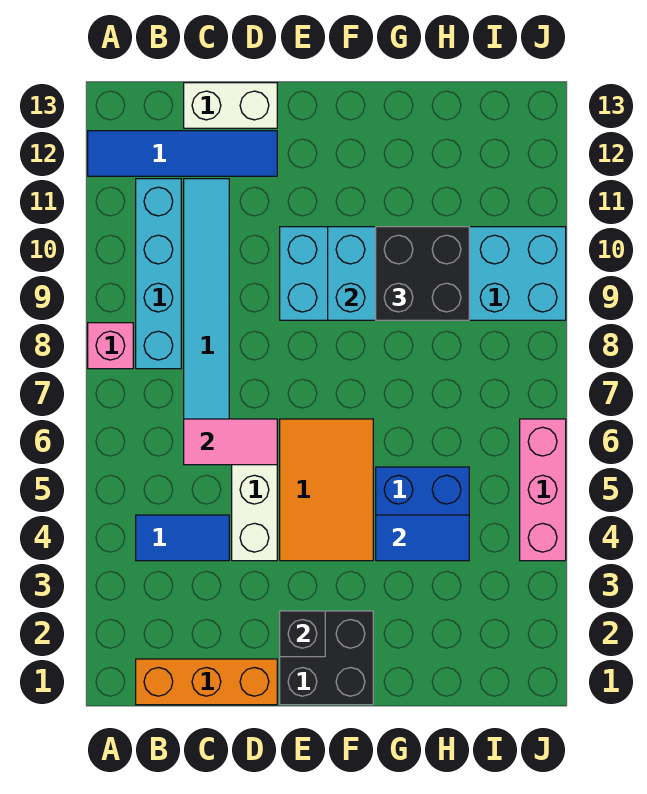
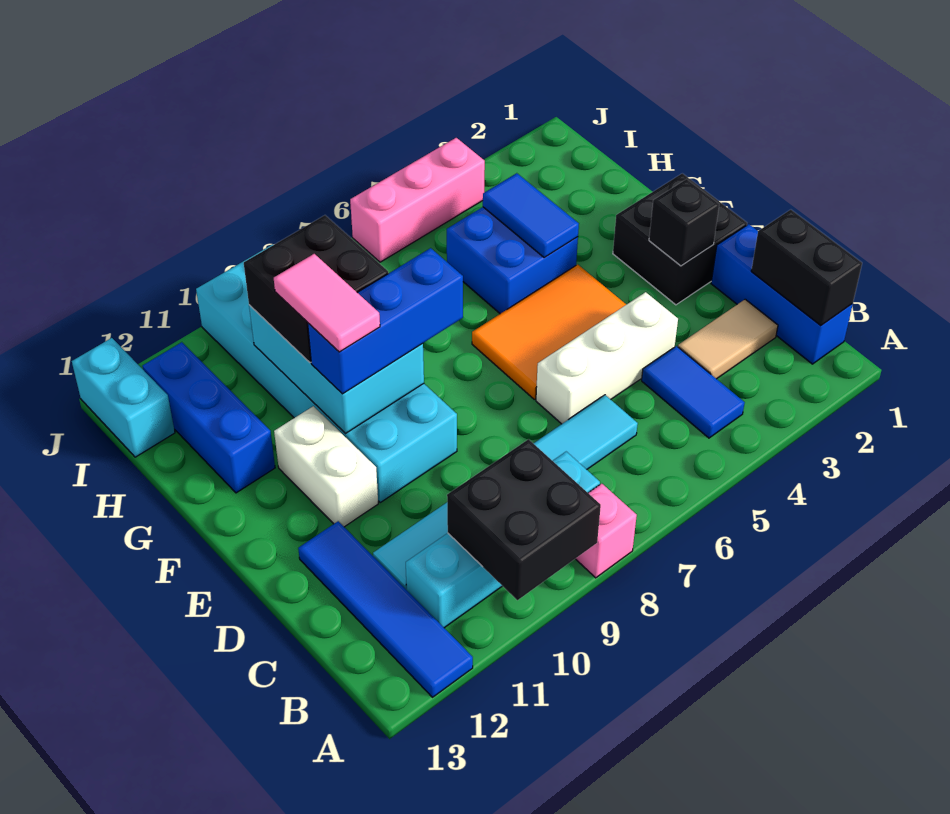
none -> black brick A9:B10 level 2
orange brick B1:D1 level 1 -> blue brick B1:D1 level 1
none -> black brick B1:C1 level 2
none -> tan tile C2:C3 level 1
pink tile C6:D6 level 2 -> pink tile F10:G10 level 4
white brick C13:D13 level 1 -> white brick E11:F11 level 1
none -> blue brick F8:F10 level 3
none -> blue brick G12:I12 level 1
none -> cyan brick I13:J13 level 1

